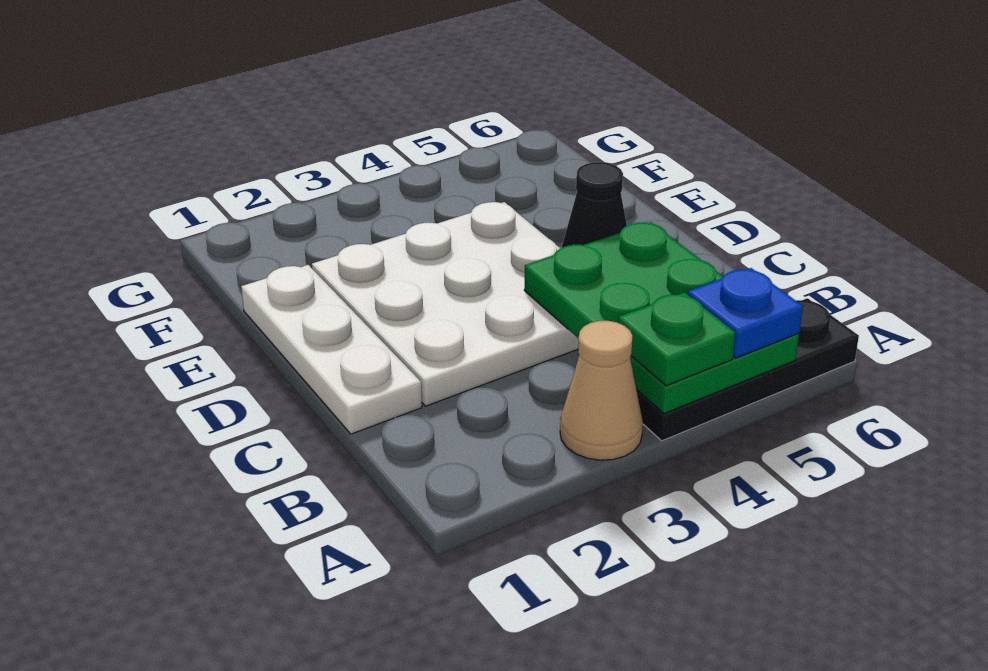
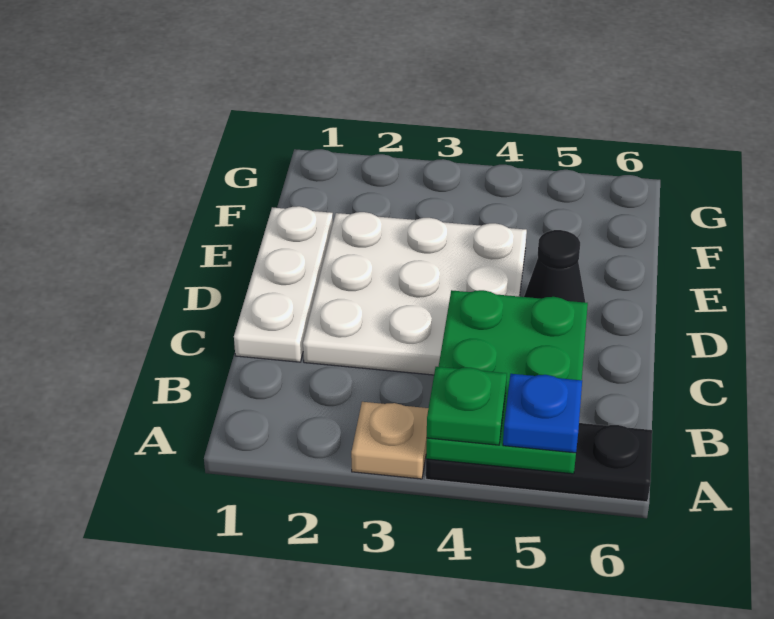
tan cone A3 level 1 -> tan plate A3 level 1

